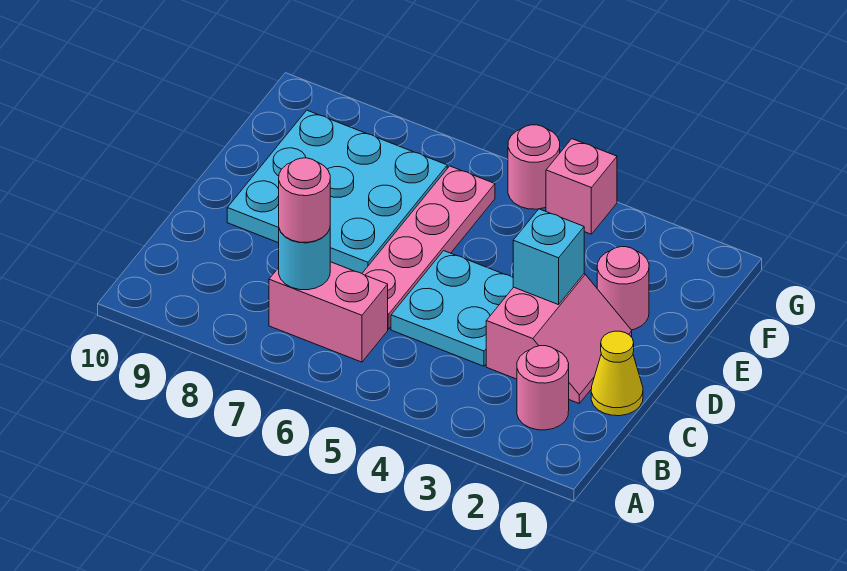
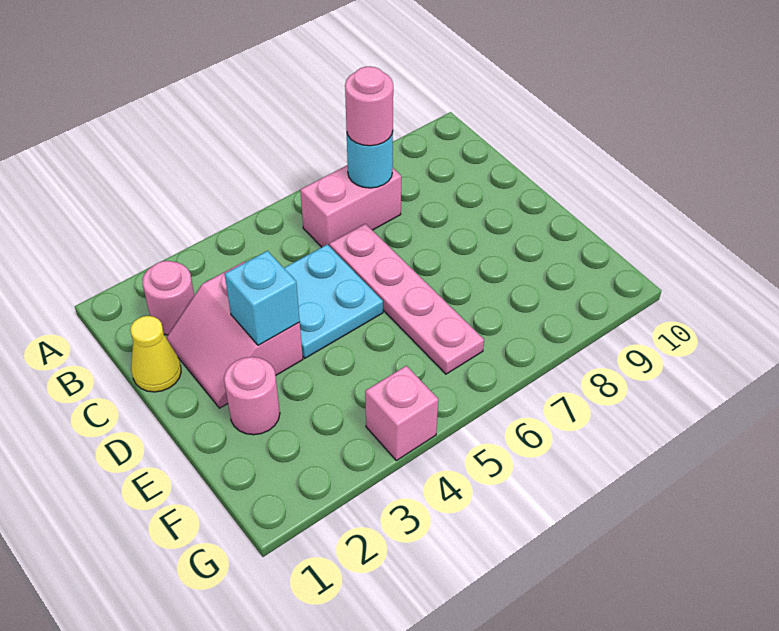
cyan plate D7:F9 level 1 -> none
pink round brick G5 level 1 -> none

